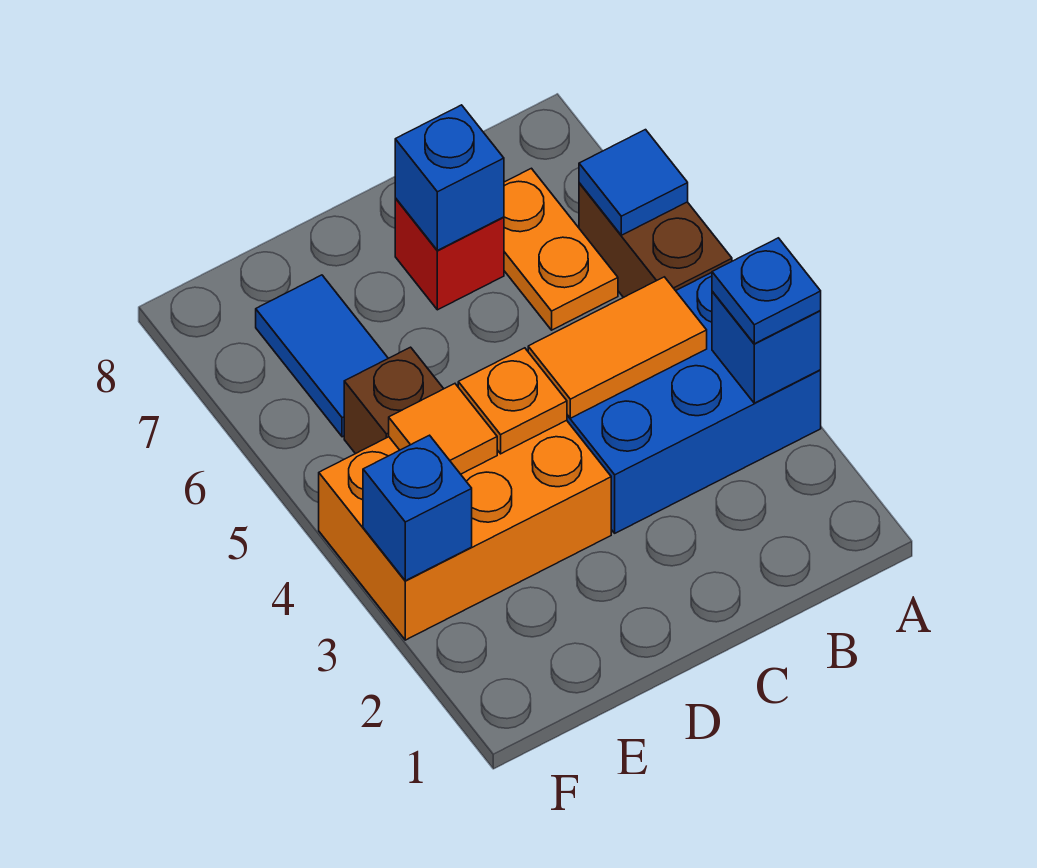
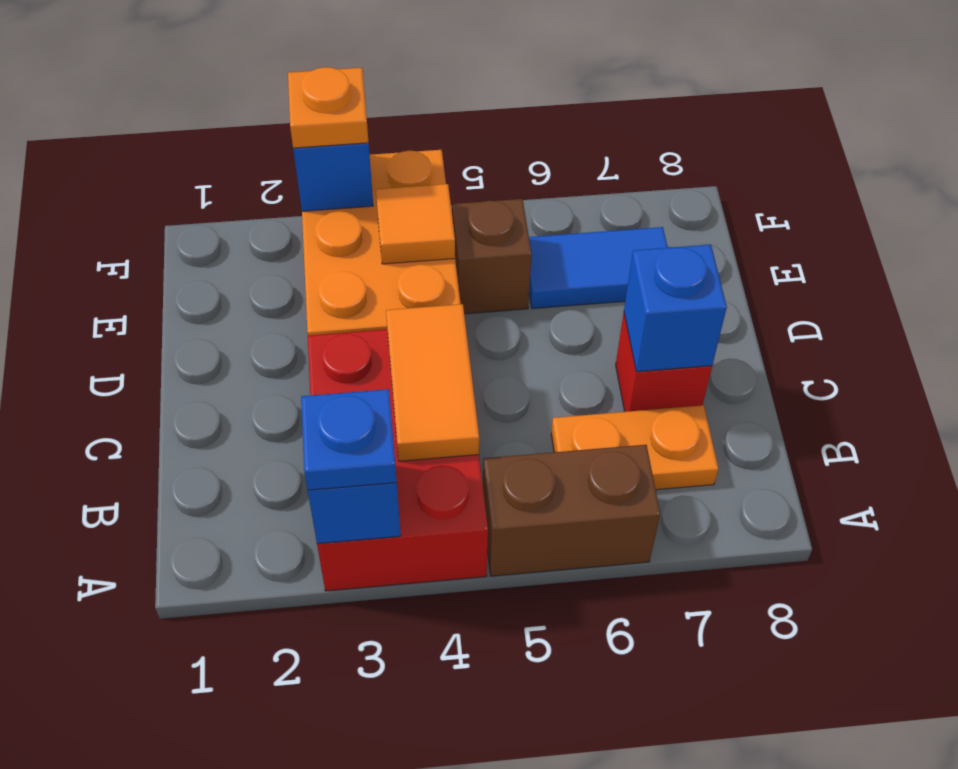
blue brick A3:C4 level 1 -> red brick A3:C4 level 1
blue tile A6 level 2 -> none
orange plate D4 level 2 -> orange plate F3 level 3

